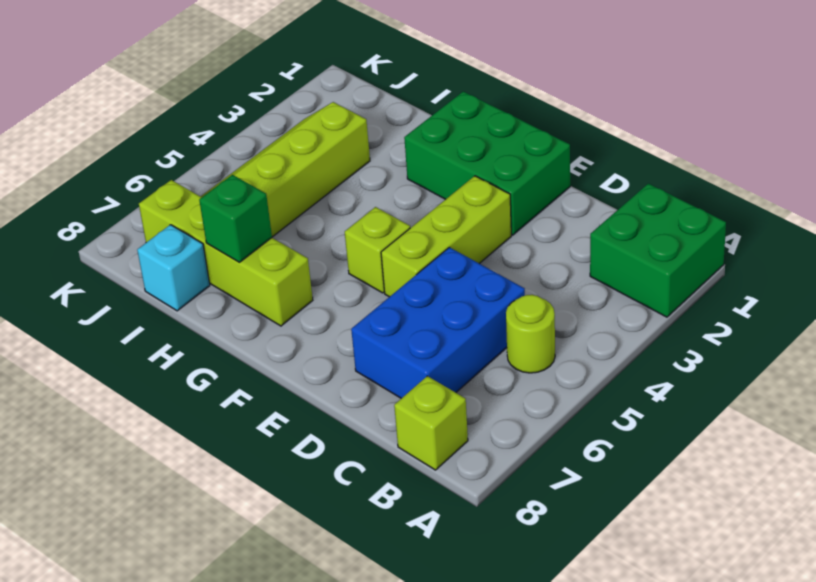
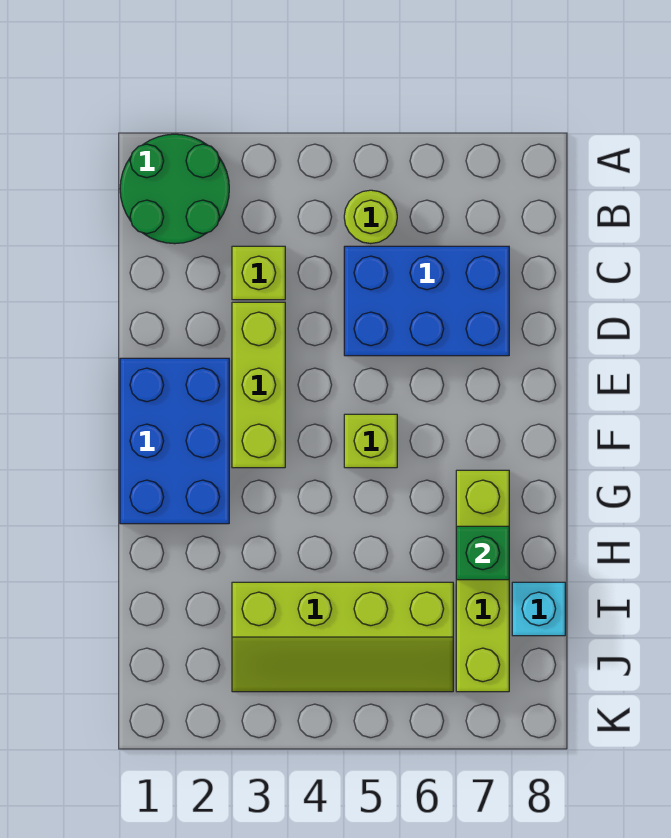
green brick A1:B2 level 1 -> green round brick A1:B2 level 1
lime brick B8 level 1 -> lime brick C3 level 1
green brick E1:G2 level 1 -> blue brick E1:G2 level 1
lime brick E3:E5 level 1 -> lime brick D3:F3 level 1

